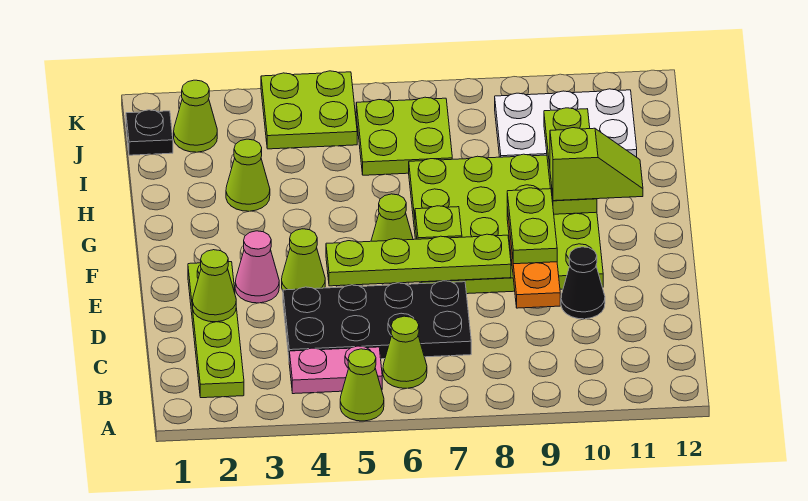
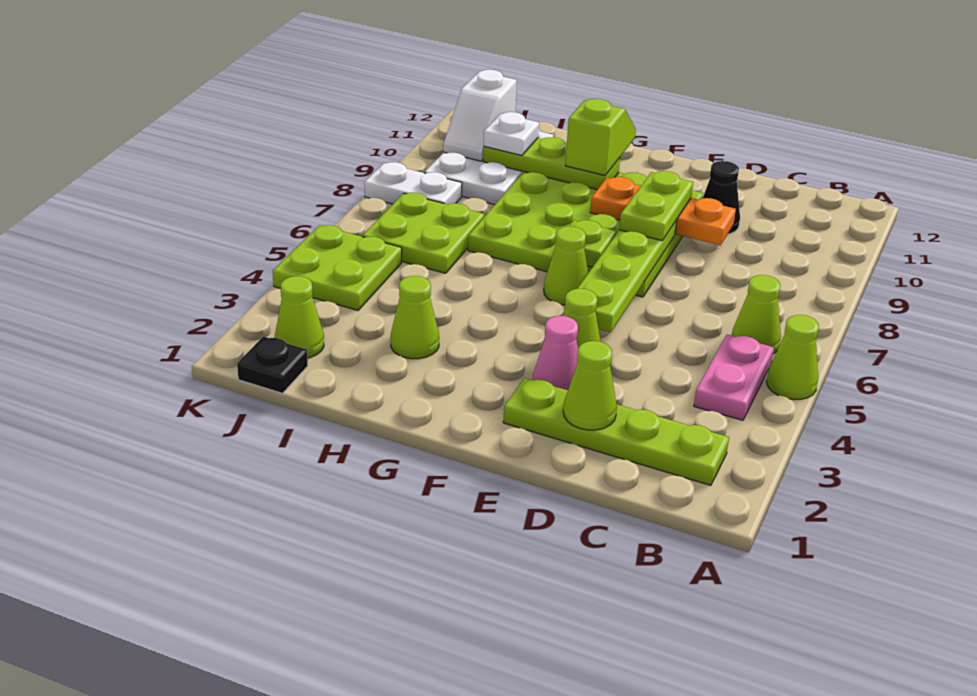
black plate C4:D7 level 1 -> none
lime plate E9:F9 level 3 -> lime plate E8:E9 level 3
none -> white plate I10 level 3
none -> white plate J8:K8 level 1
none -> white slope J10:J11 level 2 top 11

